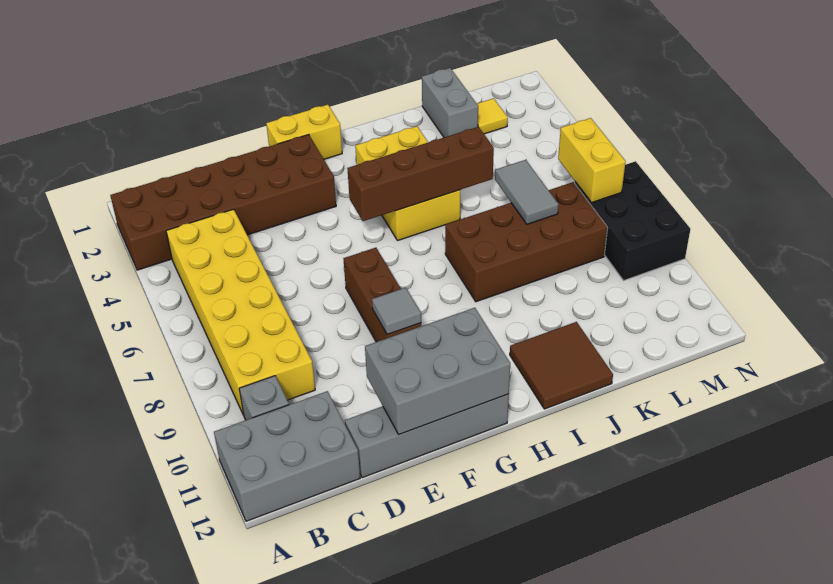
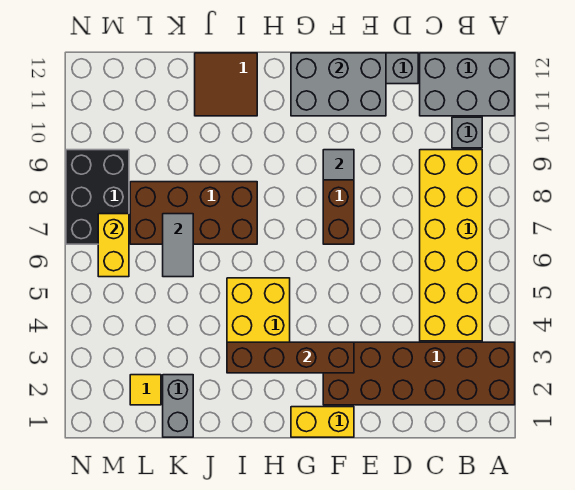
brown brick G5:J5 level 2 -> brown brick F3:I3 level 2

